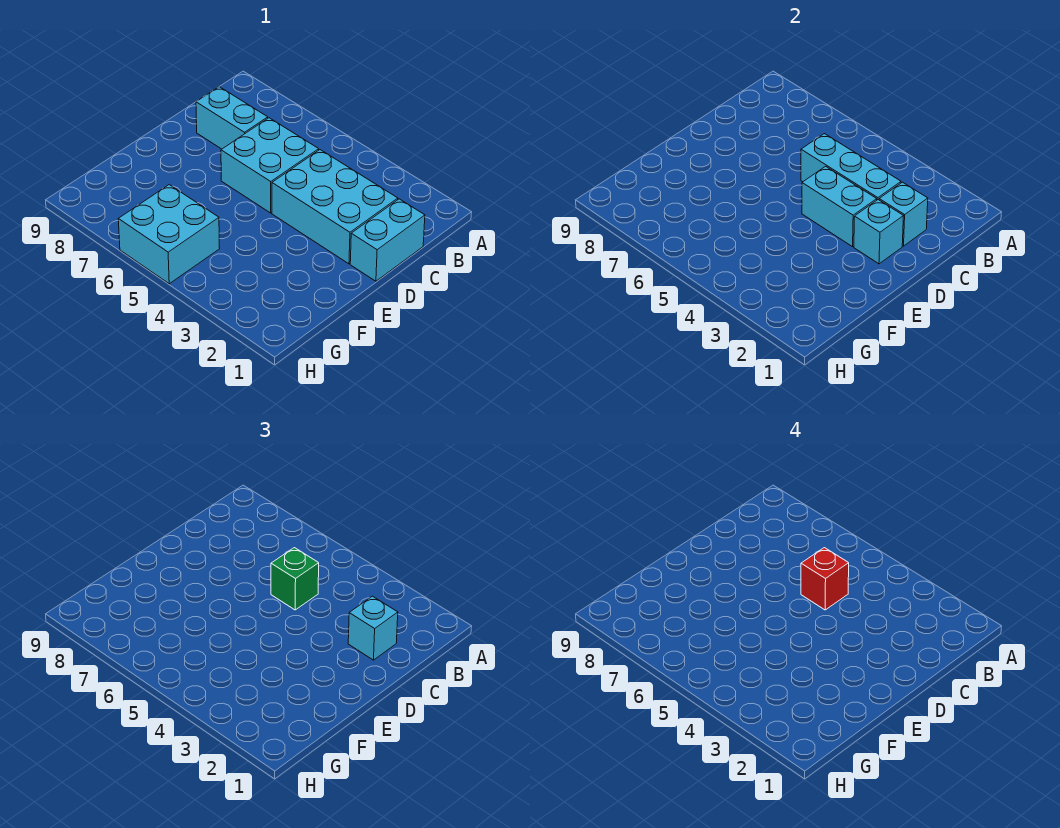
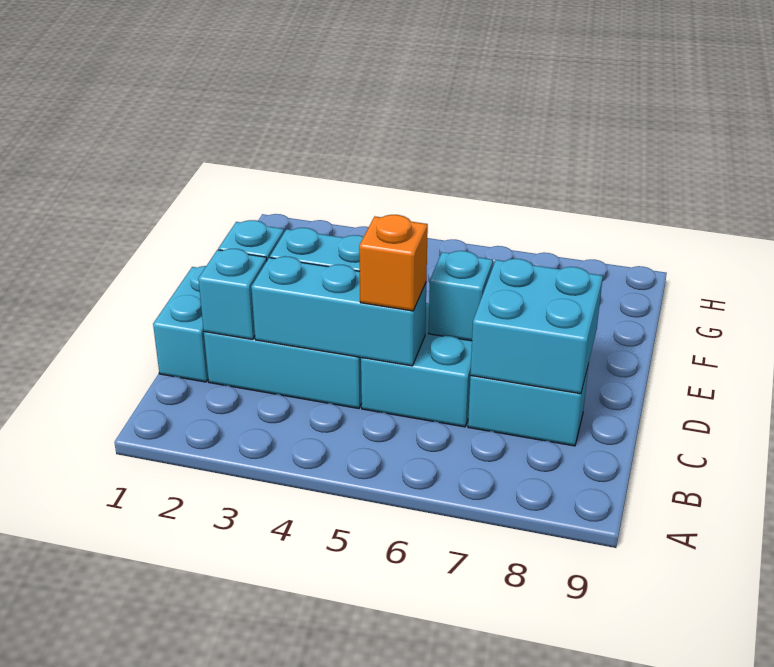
cyan brick C2 level 3 -> cyan brick D6 level 2
green brick C5 level 3 -> orange brick C5 level 3
red brick C5 level 4 -> none
cyan brick G5:H6 level 1 -> cyan brick C7:D8 level 2

